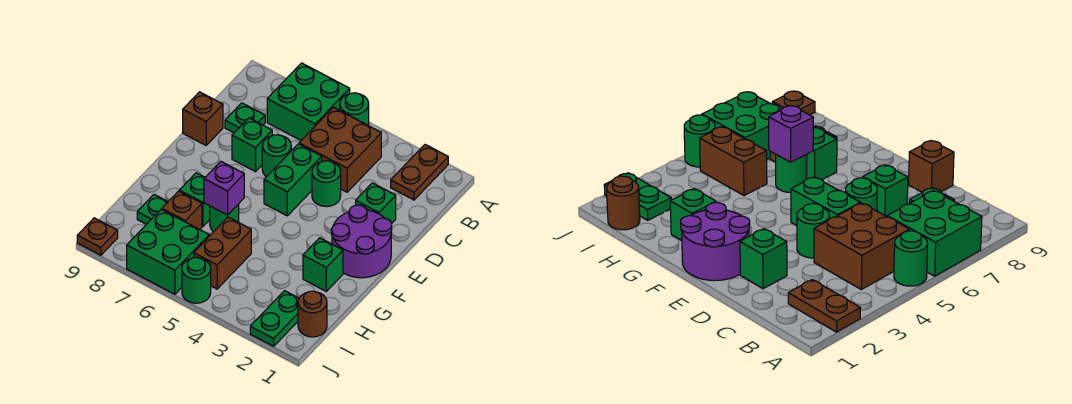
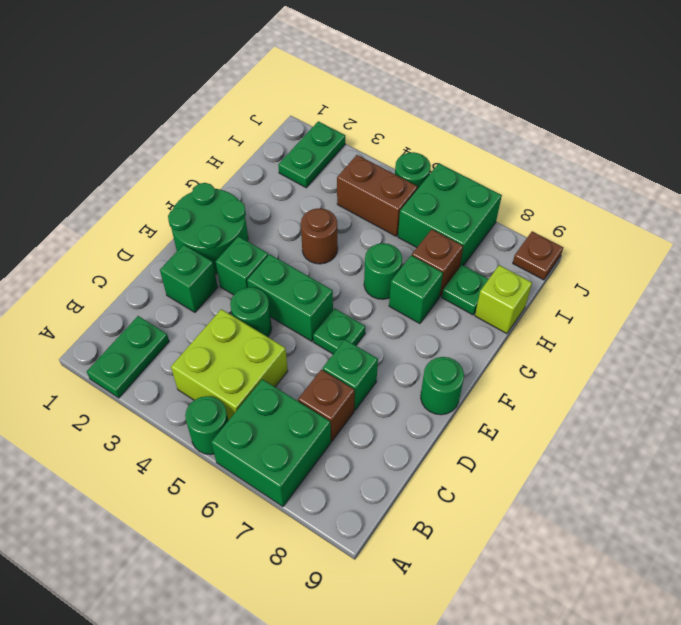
brown plate A2:B2 level 1 -> green plate A2:B2 level 1
brown brick B4:C5 level 1 -> lime brick B4:C5 level 1
green plate C8 level 1 -> green plate E6 level 1
green brick D5:E5 level 1 -> green brick E4:E5 level 1
green round brick D6 level 1 -> green round brick E9 level 1
brown brick D9 level 1 -> brown brick C7 level 1
purple round brick E1:F2 level 1 -> green round brick E1:F2 level 1
green brick G2 level 1 -> green brick E3 level 1
purple brick G6 level 2 -> none
brown brick H5:I5 level 1 -> brown brick I4:I5 level 1
none -> lime brick H9 level 1
brown round brick I1 level 1 -> brown round brick G4 level 1

